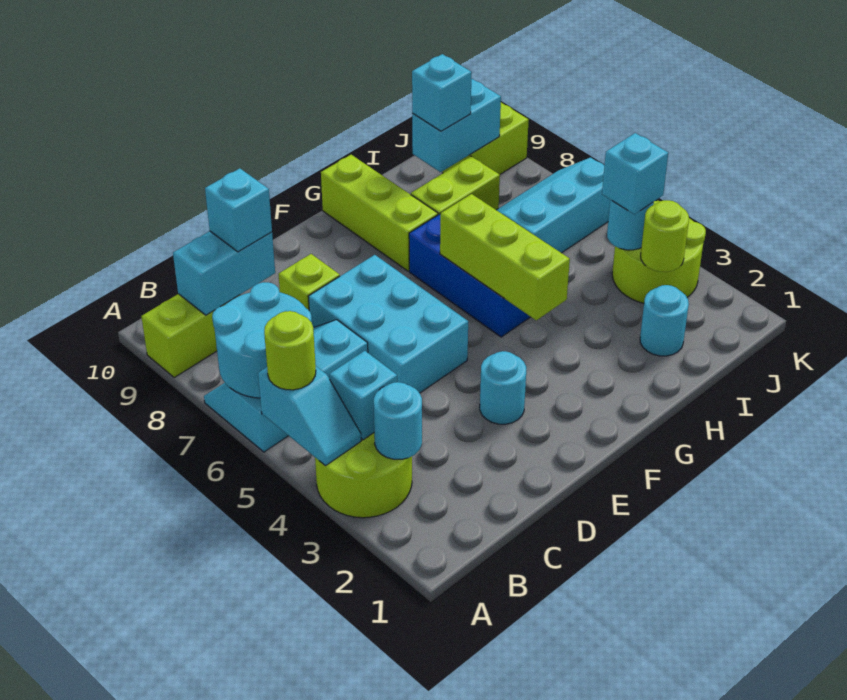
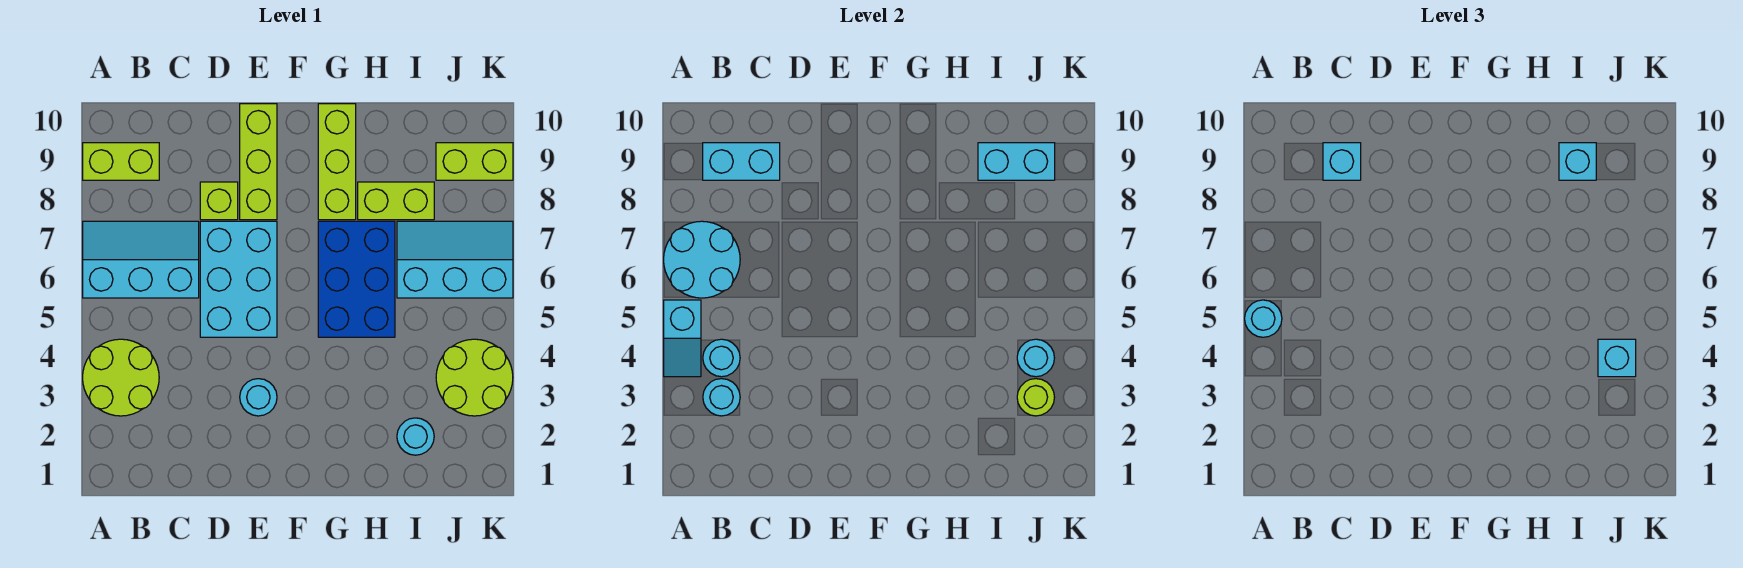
lime round brick A5 level 3 -> cyan round brick A5 level 3
cyan brick B4 level 2 -> cyan round brick B4 level 2
lime brick G4:G6 level 2 -> lime brick E8:E10 level 1

